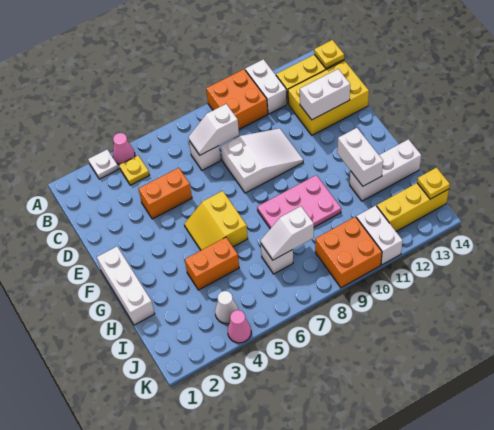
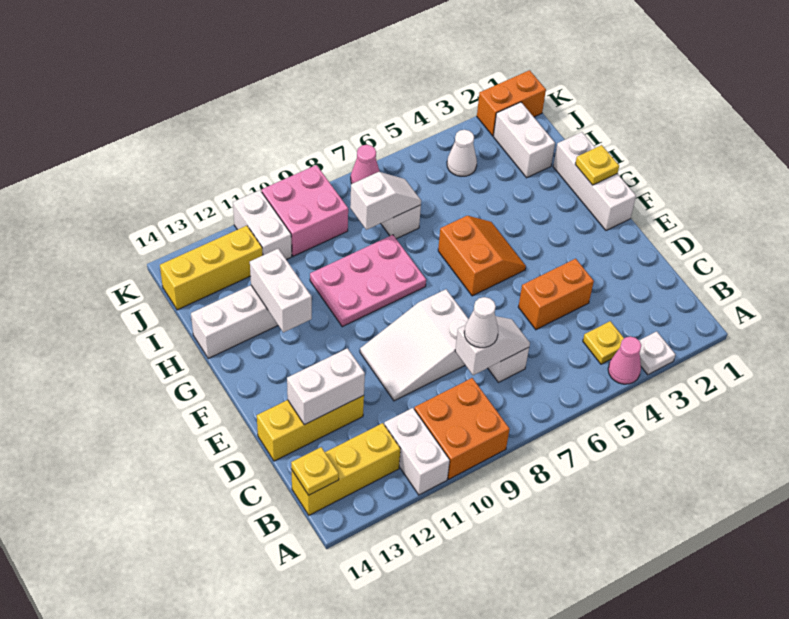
none -> white cone C8 level 3
yellow brick C12:D14 level 1 -> yellow brick D12:D14 level 1
yellow slope F5:G6 level 1 top 6 -> orange slope F5:G6 level 1 top 6
orange brick H4:H5 level 1 -> orange brick K1:K2 level 1
none -> white brick I2:J2 level 1
orange brick J9:K10 level 1 -> pink brick J9:K10 level 1
yellow plate J14 level 2 -> yellow plate G1 level 2
pink cone K4 level 1 -> pink cone K7 level 1

